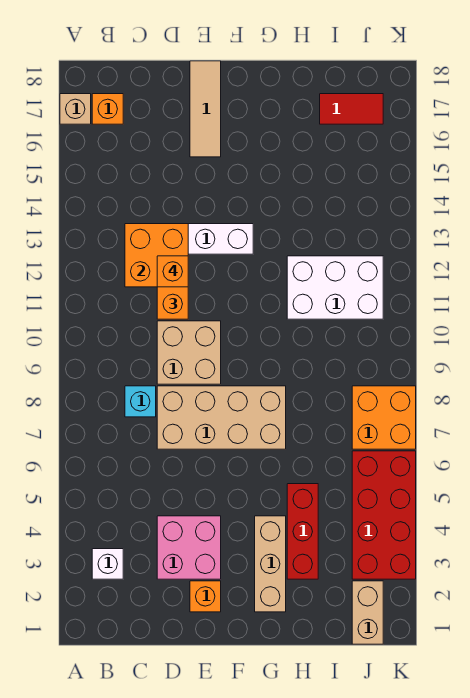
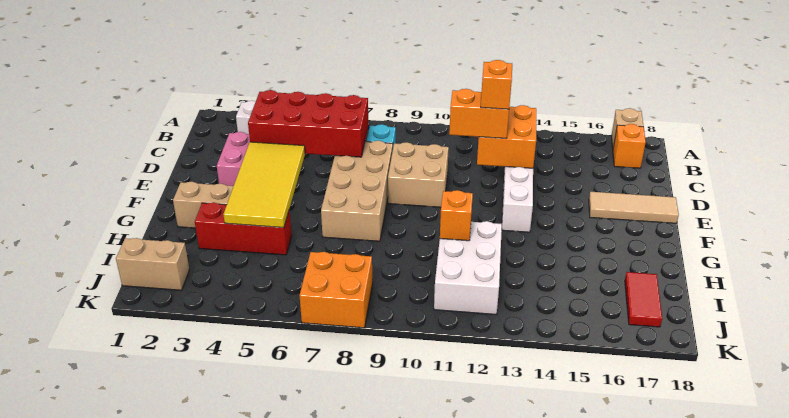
orange brick E2 level 1 -> orange brick H11 level 2
none -> yellow tile E4:H5 level 2
red brick J3:K6 level 1 -> red brick C4:D7 level 2

